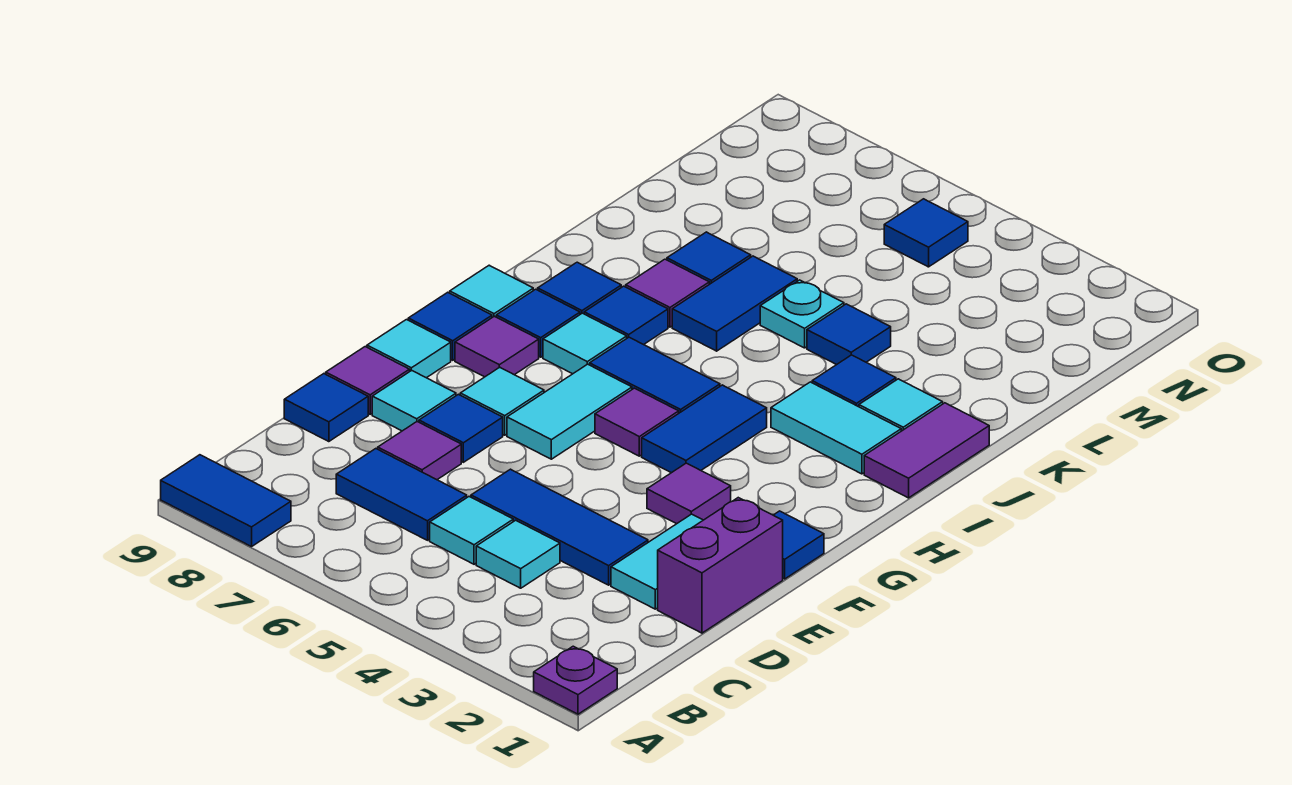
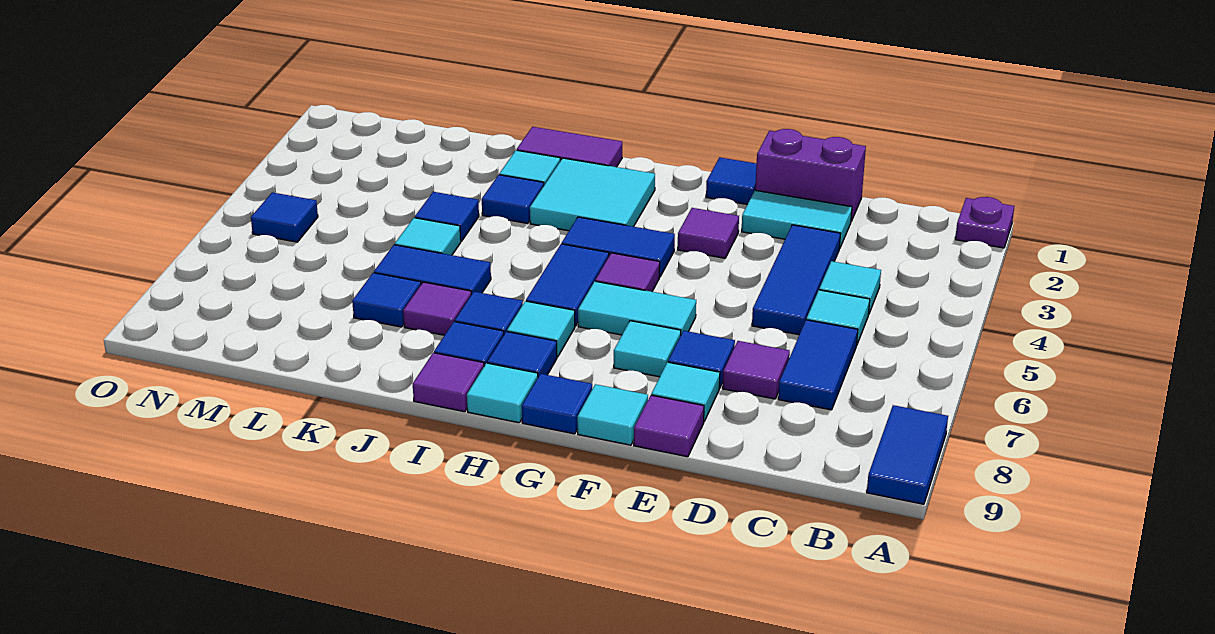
blue tile D9 level 1 -> none
purple tile G8 level 1 -> purple tile I9 level 1
cyan tile I2:I3 level 1 -> cyan tile H2:I3 level 1
cyan plate K5 level 1 -> cyan tile K5 level 1

